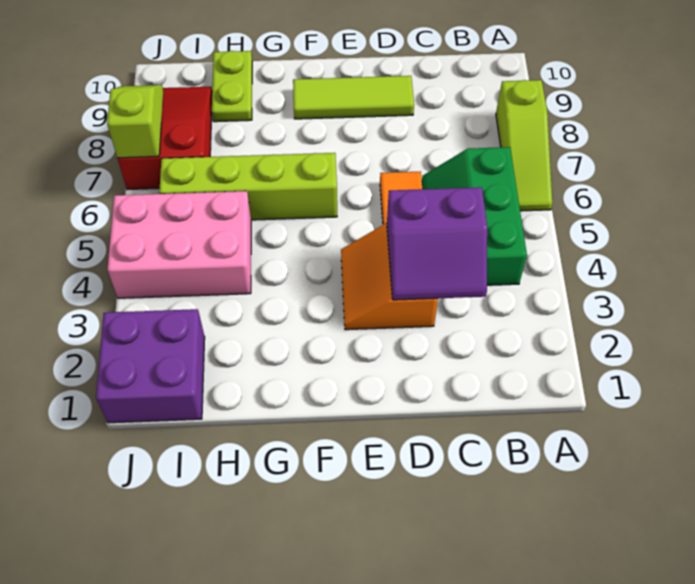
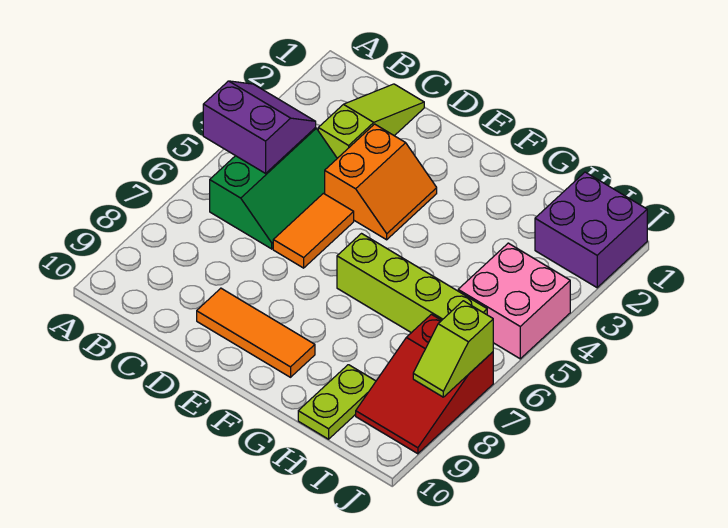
lime slope A6:A8 level 1 top 8 -> lime slope C1:C3 level 1 top 3
purple slope C3:D4 level 2 top 4 -> purple slope A4:B5 level 2 top 5
lime tile D9:F9 level 1 -> orange tile D9:F9 level 1
pink brick H4:J5 level 1 -> pink brick I4:J5 level 1

